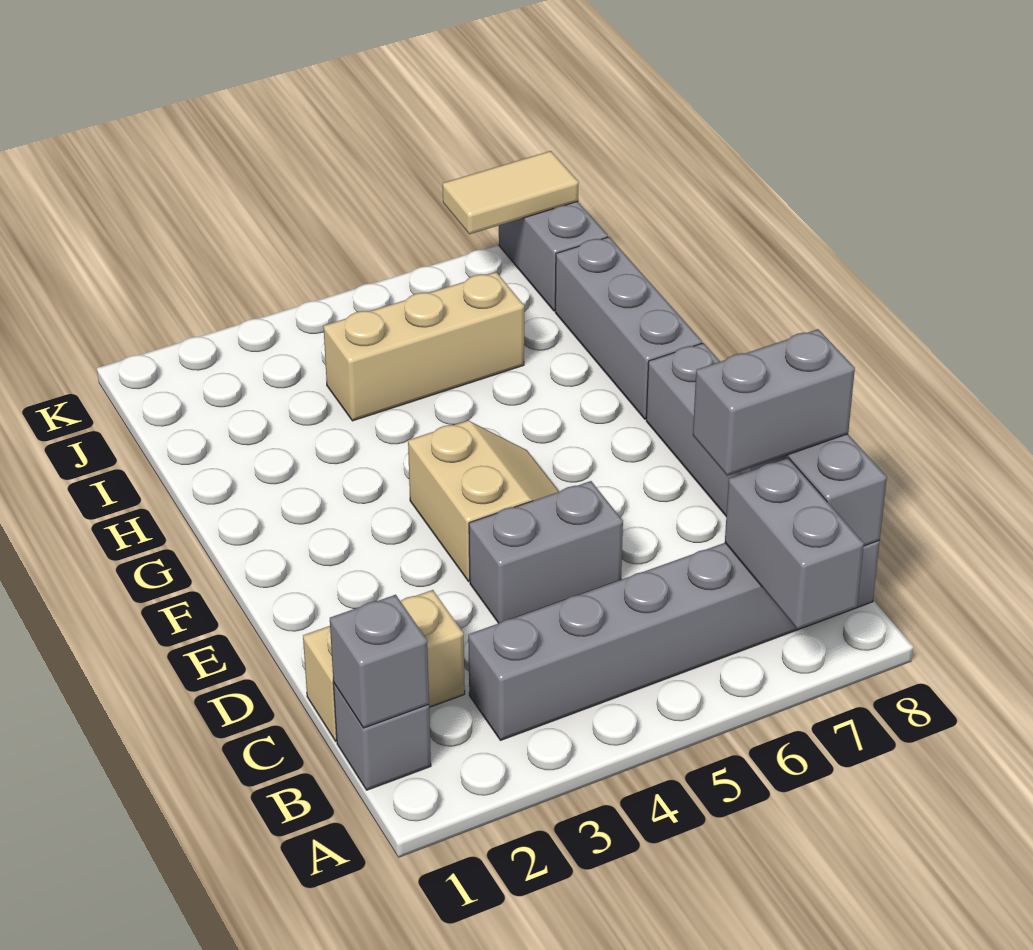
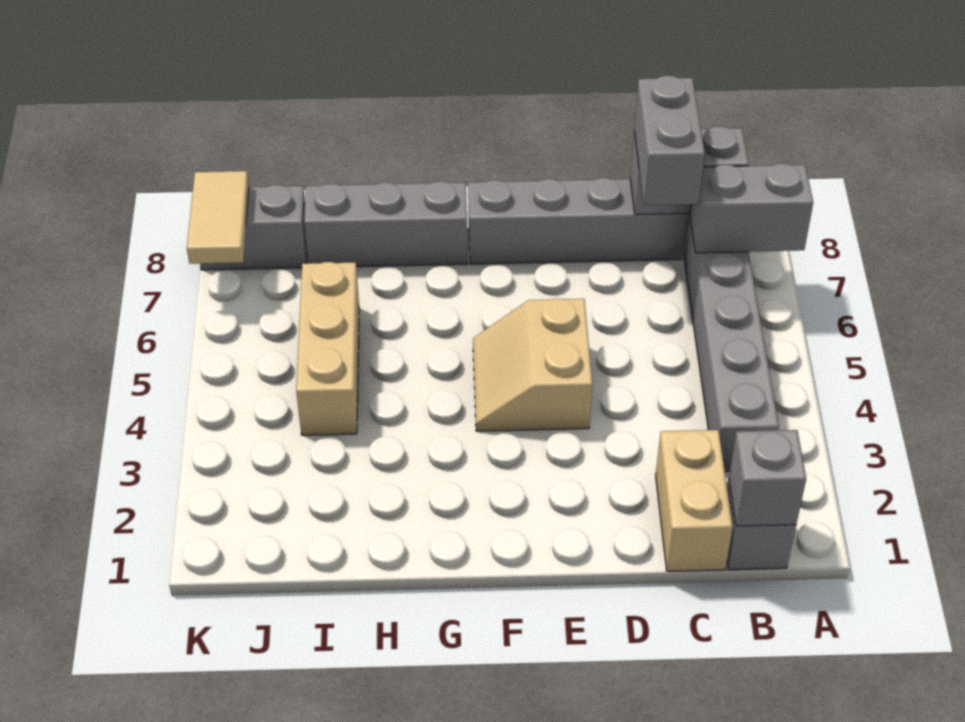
grey brick D4:D5 level 1 -> none
tan slope E4:F5 level 1 top 4 -> tan slope E4:F5 level 1 top E

